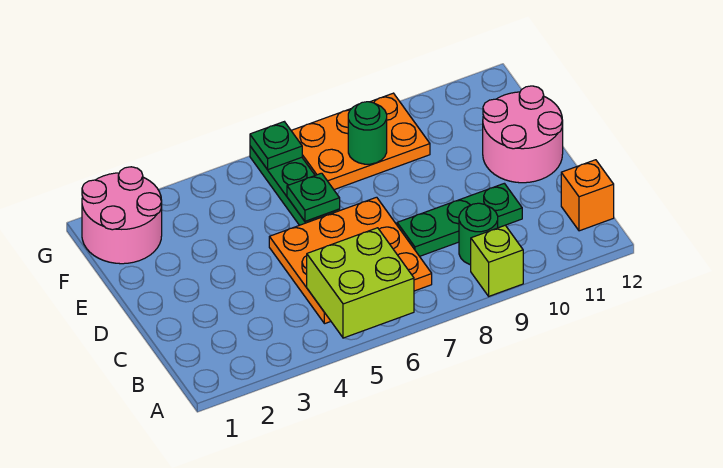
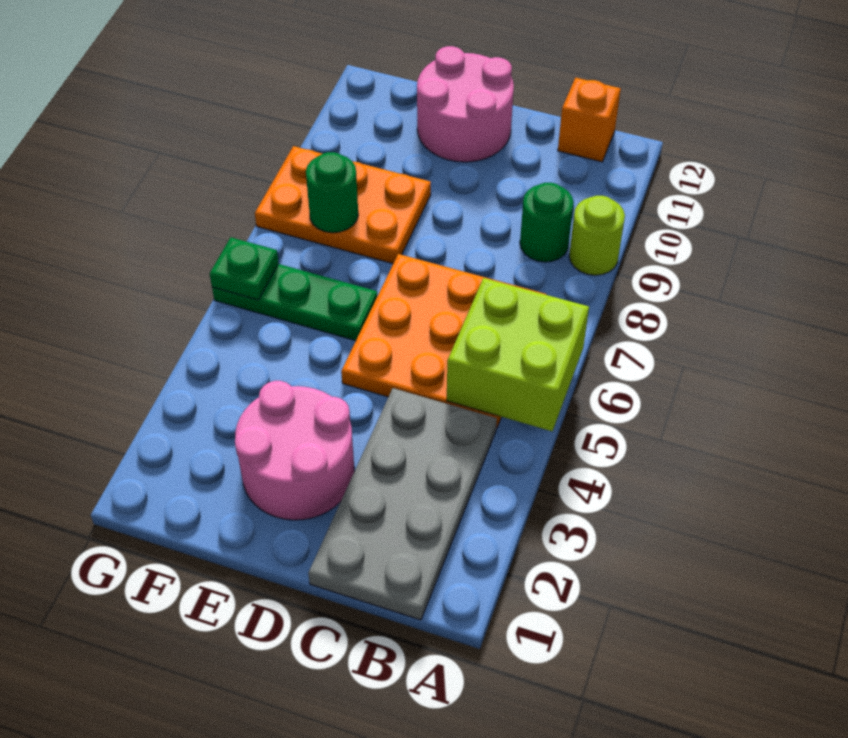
lime brick A9 level 1 -> lime round brick A9 level 1
none -> grey plate B1:C4 level 1
green plate C8:C10 level 1 -> none
green plate E6 level 2 -> none
pink round brick F1:G2 level 1 -> pink round brick D2:E3 level 1
orange plate F7:G9 level 1 -> orange plate E8:G9 level 1

